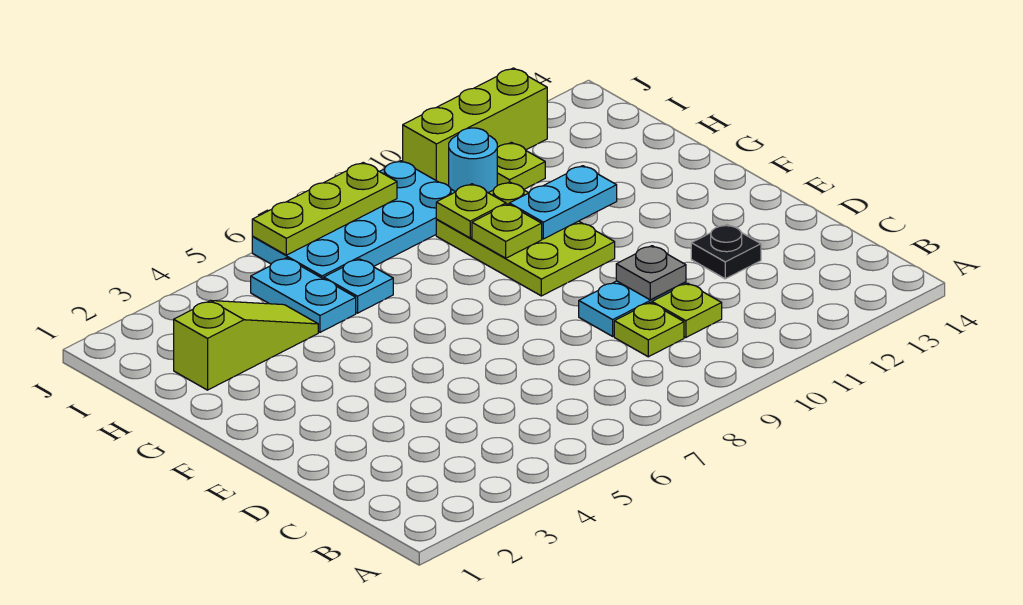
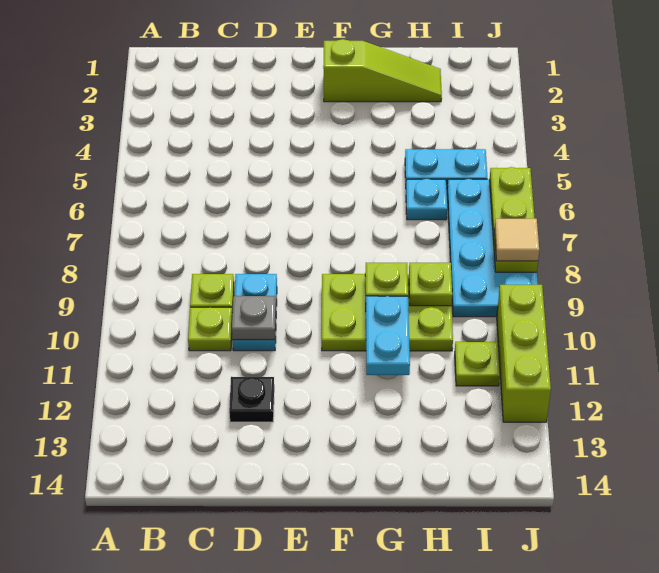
lime slope H2:H4 level 1 top 2 -> lime slope F2:H2 level 1 top F
cyan round brick I10 level 1 -> none
none -> tan tile J8 level 3

